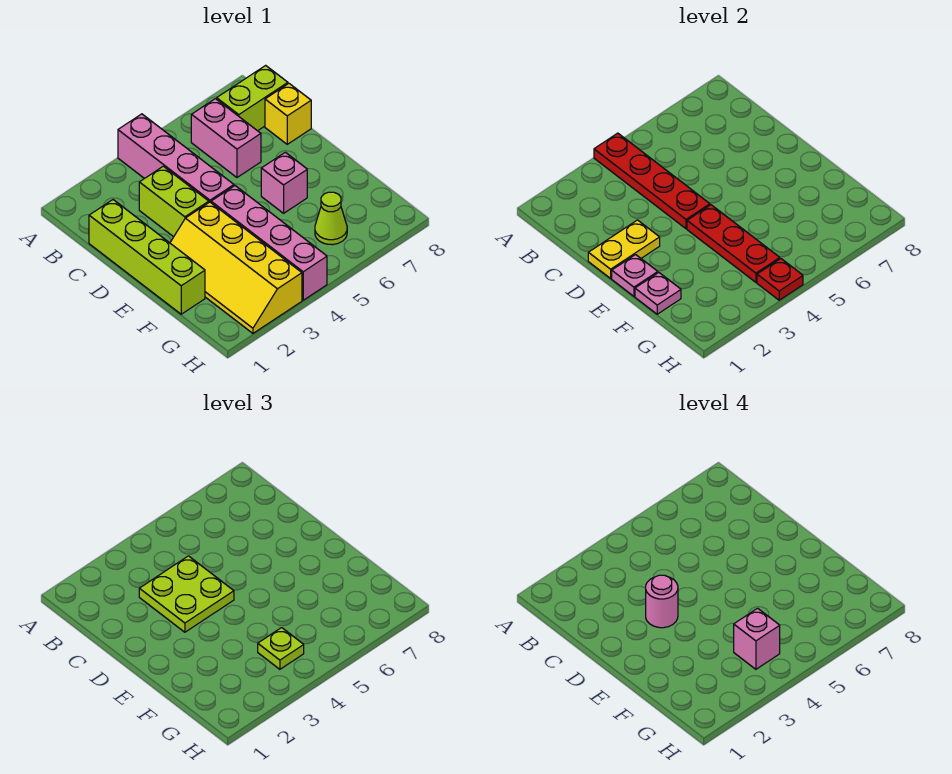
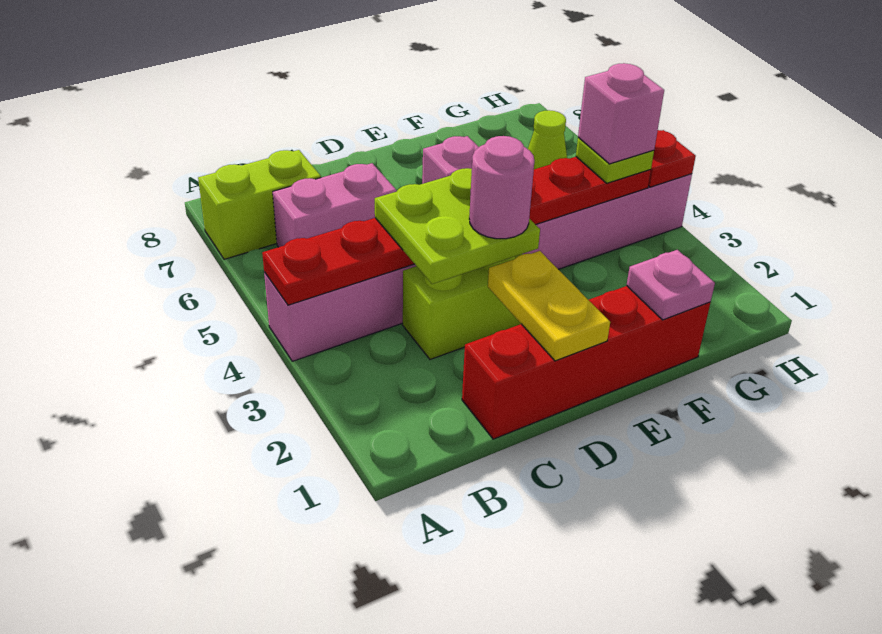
lime brick B7:B8 level 1 -> lime brick A7:B7 level 1
lime brick C1:F1 level 1 -> red brick C1:F1 level 1
yellow brick C8 level 1 -> none
pink plate E1 level 2 -> none
yellow slope E2:H3 level 1 top 3 -> none

